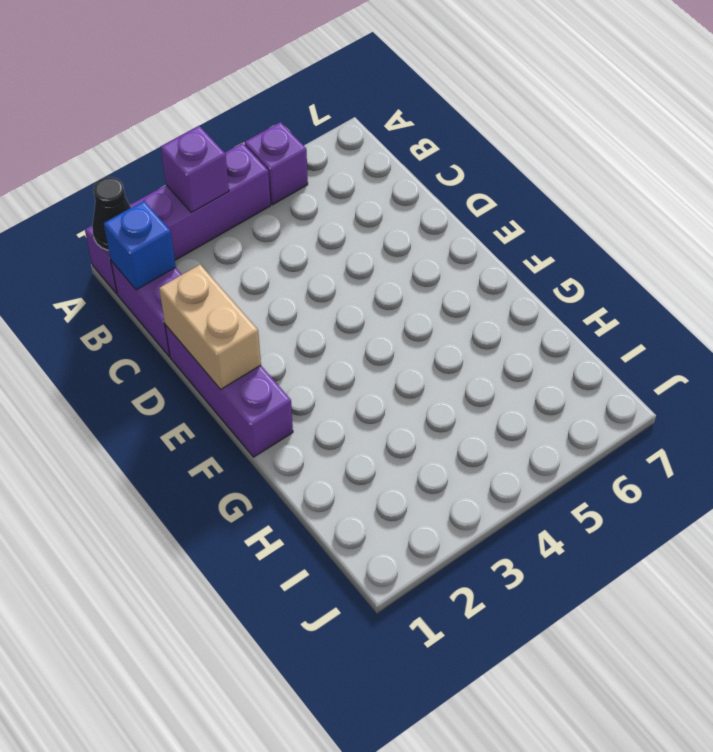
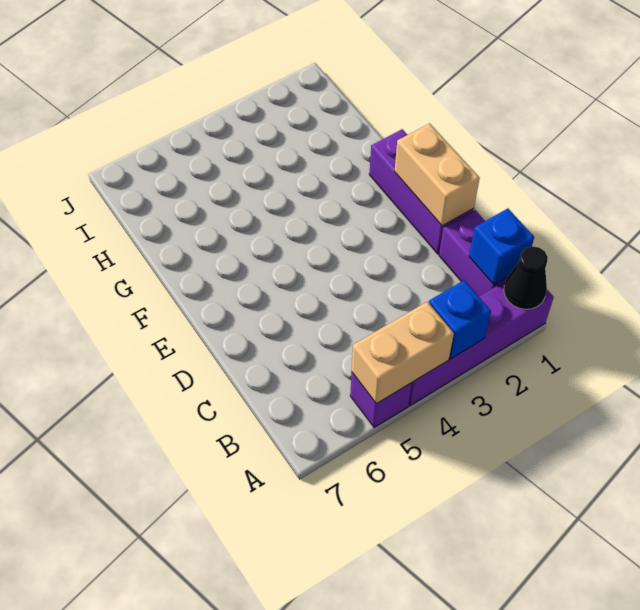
purple brick A3 level 2 -> blue brick A3 level 2
none -> tan brick A4:A5 level 2

